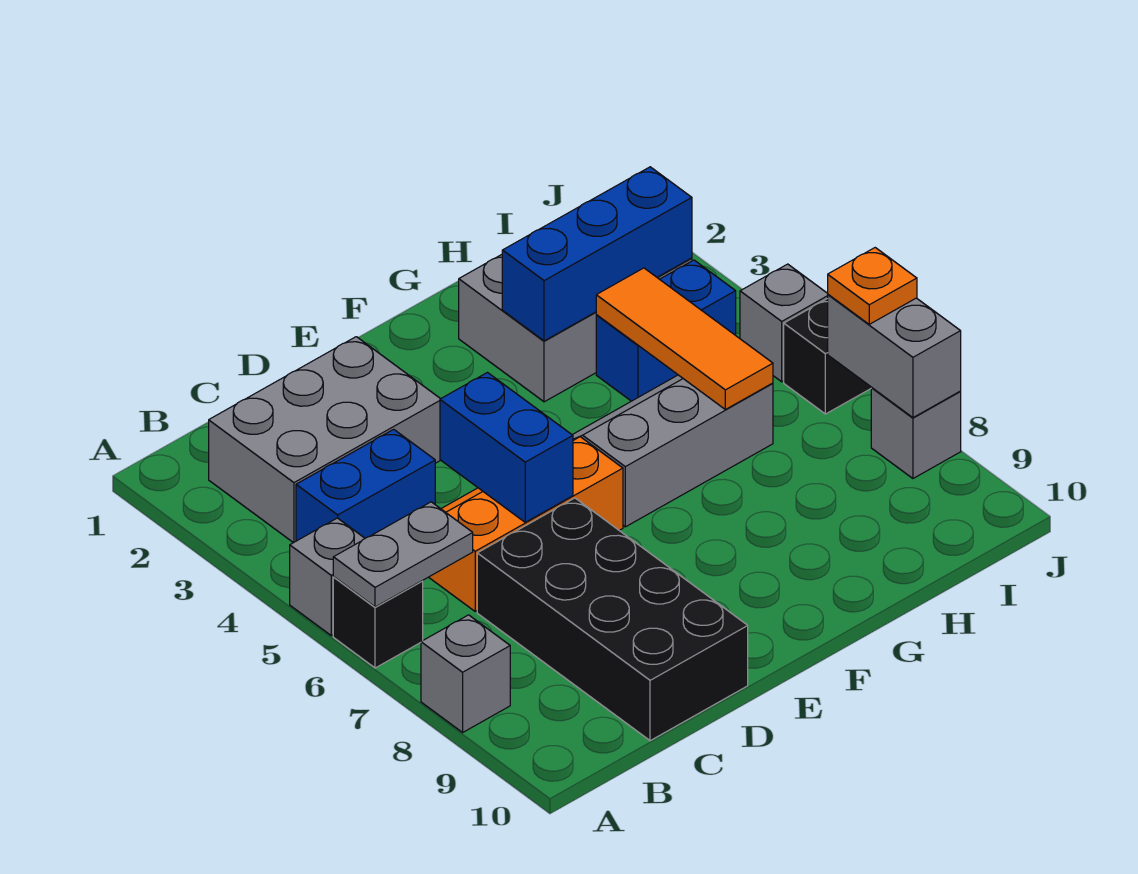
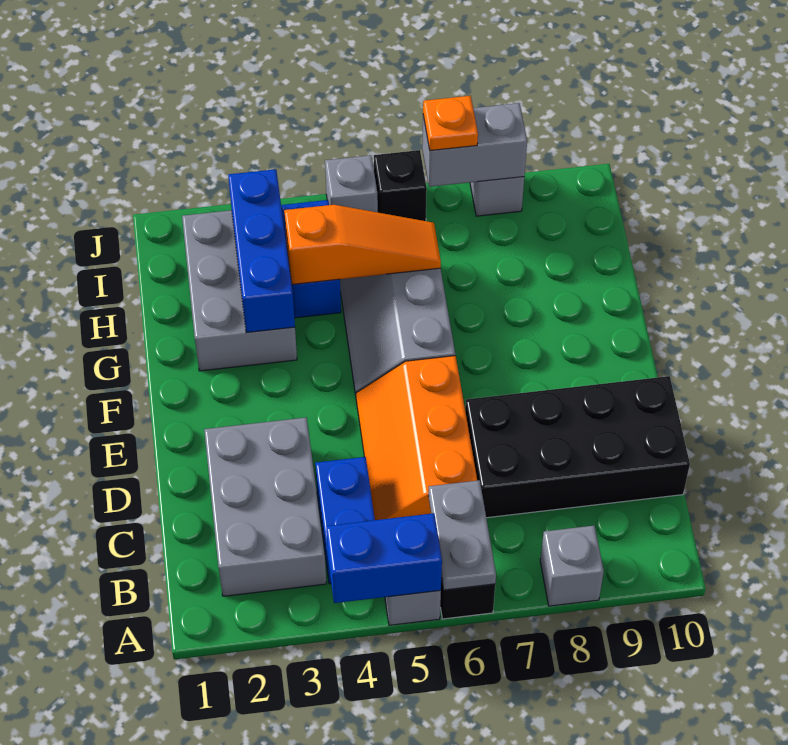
blue brick D5:D6 level 2 -> blue brick A4:A5 level 2
orange tile H4:H6 level 2 -> orange slope H4:H6 level 2 top 4

